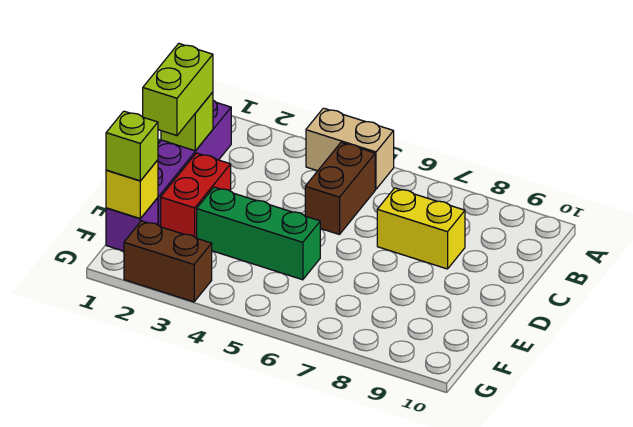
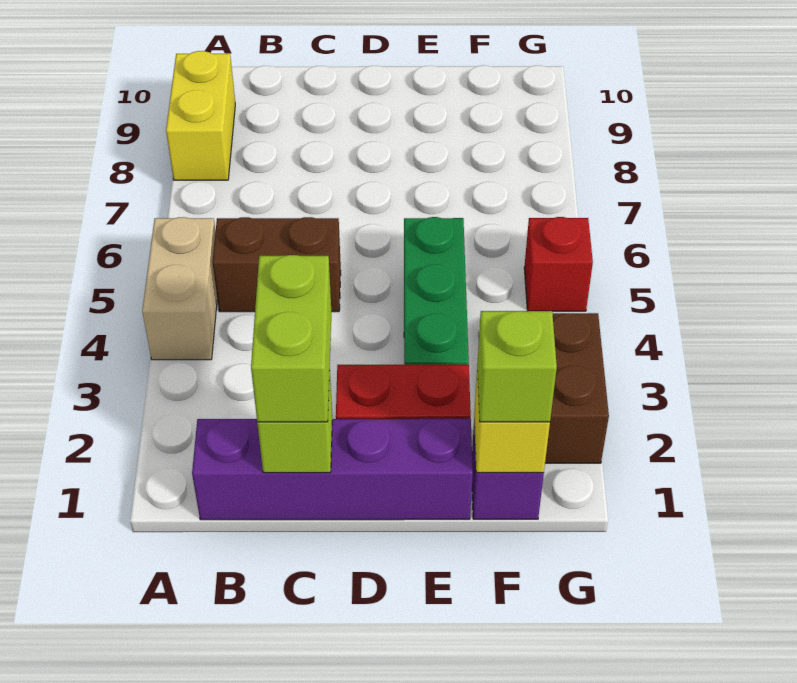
lime brick C1:D1 level 3 -> lime brick C1:C2 level 3
yellow brick C7:C8 level 1 -> yellow brick A8:A9 level 1
none -> red brick G5 level 1

